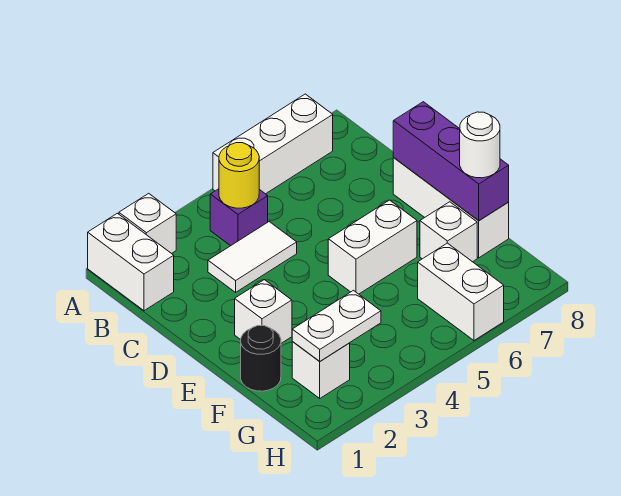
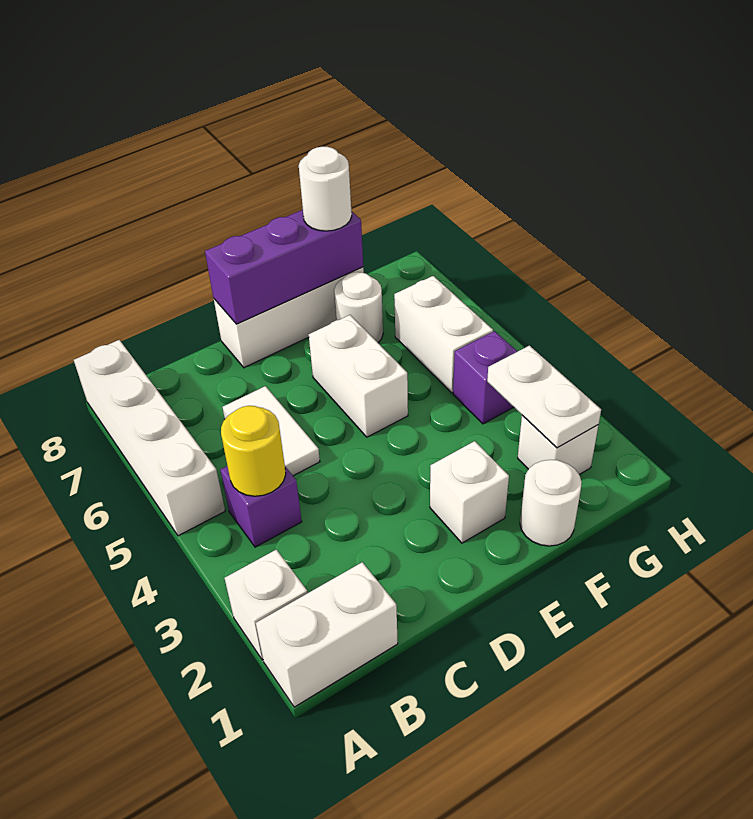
white brick A5:A7 level 1 -> white brick A5:A8 level 1
white tile C3:C4 level 1 -> white tile C5:C6 level 1
black round brick F1 level 1 -> white round brick F1 level 1
white brick F7 level 1 -> white round brick F7 level 1
none -> purple brick G4 level 1
white brick G6:H6 level 1 -> white brick G5:G6 level 1

